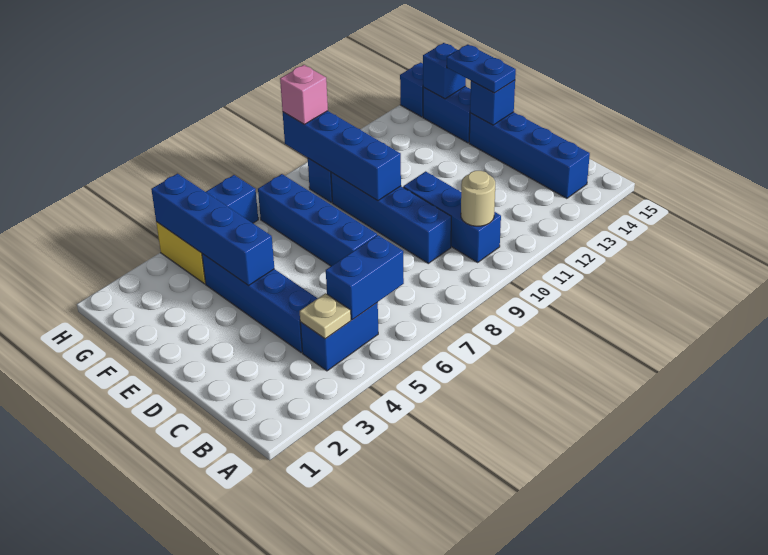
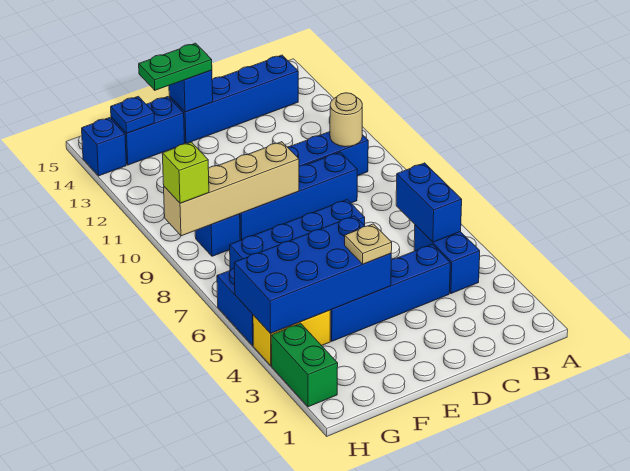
tan plate B4 level 2 -> tan plate E4 level 3
blue brick E4:H4 level 2 -> blue brick E4:H5 level 2
blue brick E9:H9 level 2 -> tan brick E9:H9 level 2
blue plate E14:F14 level 3 -> green plate E14:F14 level 3
blue brick G14 level 2 -> blue plate G14 level 2
none -> green brick H2:H3 level 1
pink brick H9 level 3 -> lime brick H9 level 3

